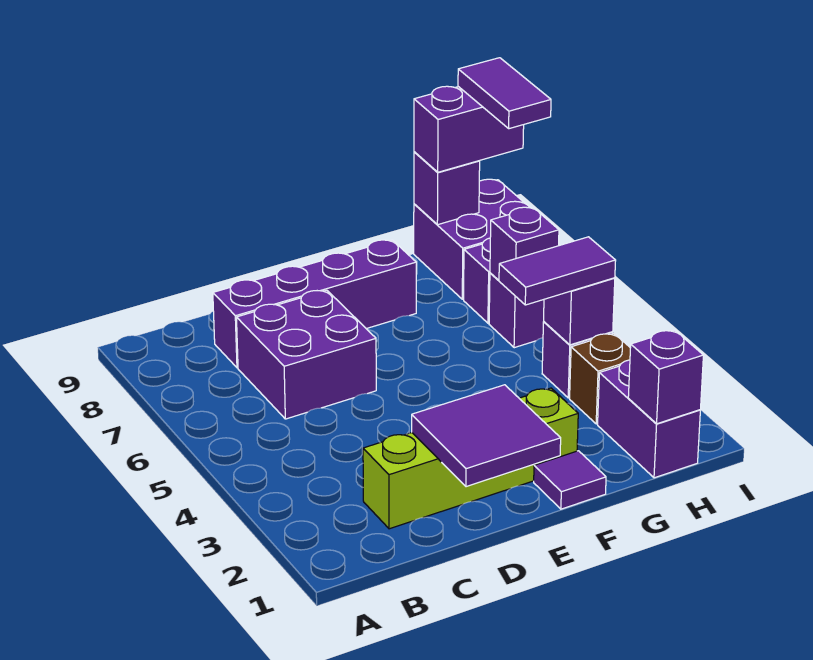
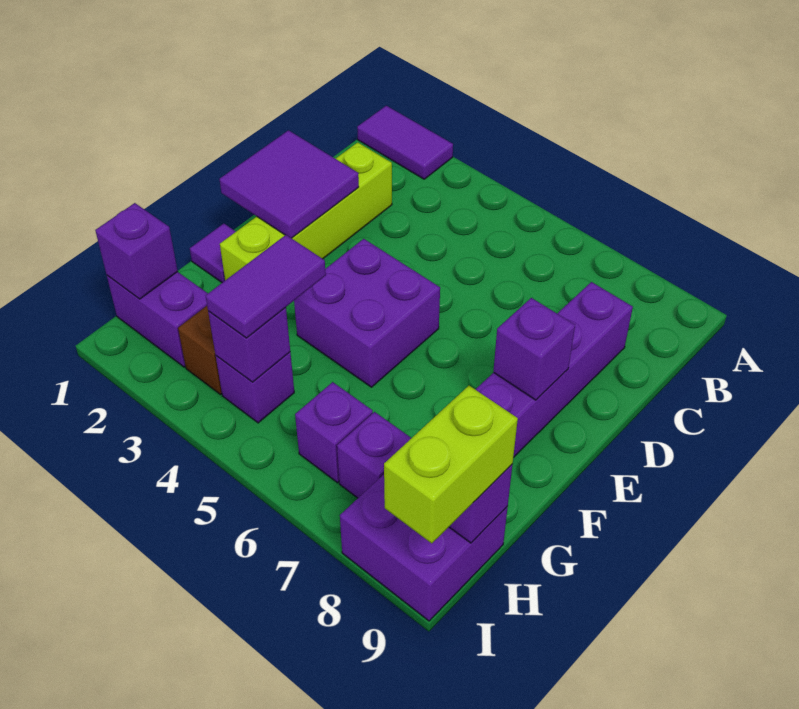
purple brick C6:D7 level 1 -> purple brick E4:F5 level 1
purple brick H6 level 2 -> purple brick E8 level 2
purple brick H9:I9 level 3 -> lime brick H9:I9 level 3
purple tile I8:I9 level 4 -> purple tile A1:A2 level 1

